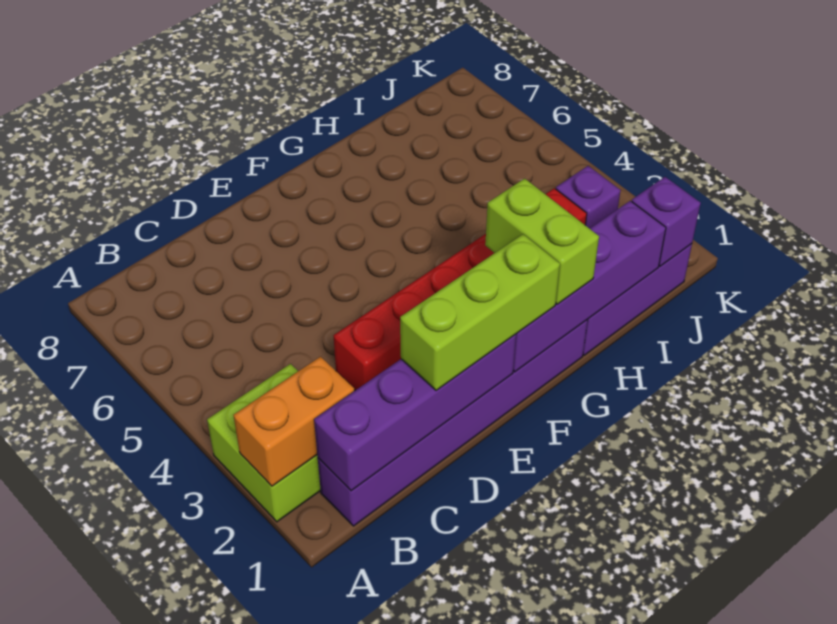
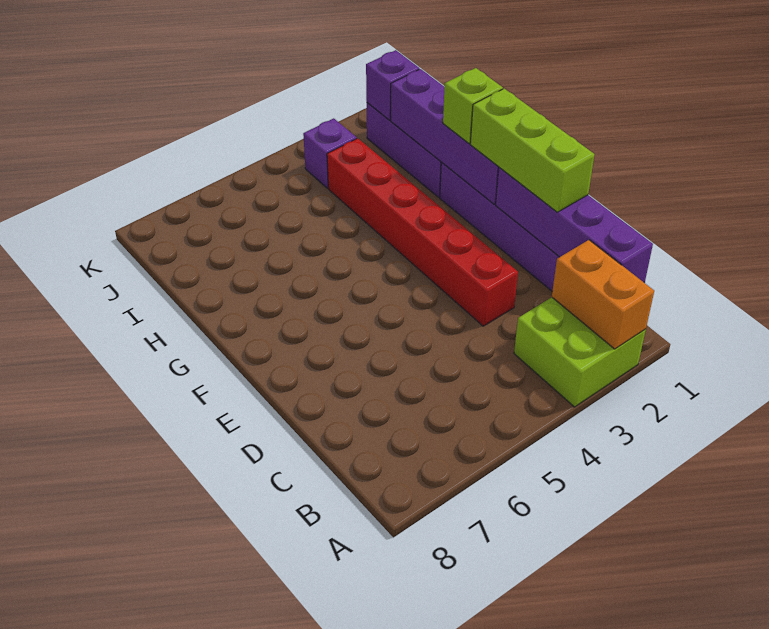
lime brick G1:G2 level 3 -> lime brick G1 level 3

